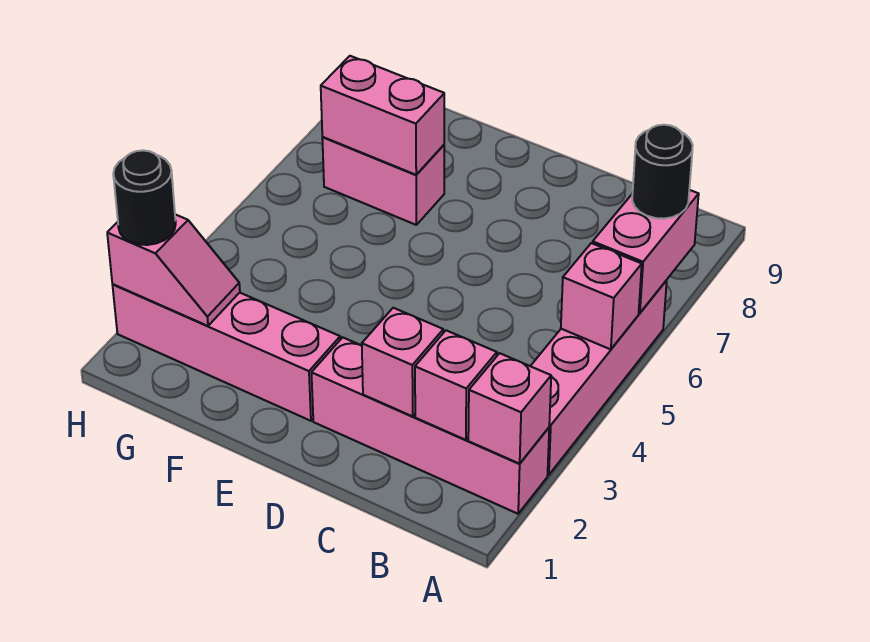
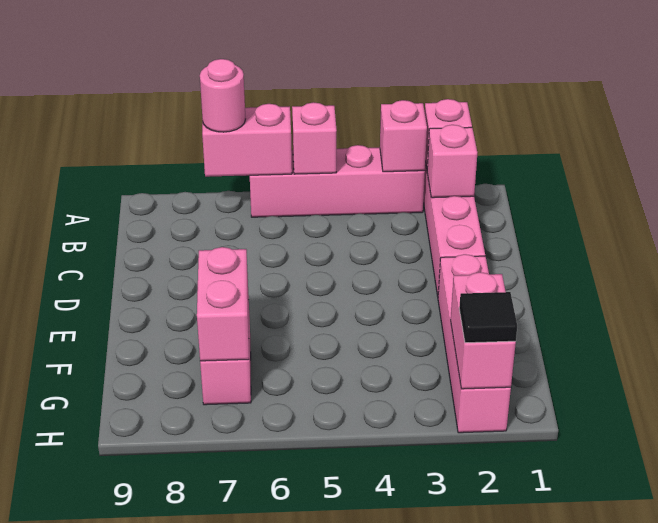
black round brick A7 level 3 -> pink round brick A7 level 3
pink brick C2 level 2 -> pink brick A3 level 2
pink slope G2:H2 level 2 top H -> pink brick G2:H2 level 2
black round brick H2 level 3 -> black tile H2 level 3

